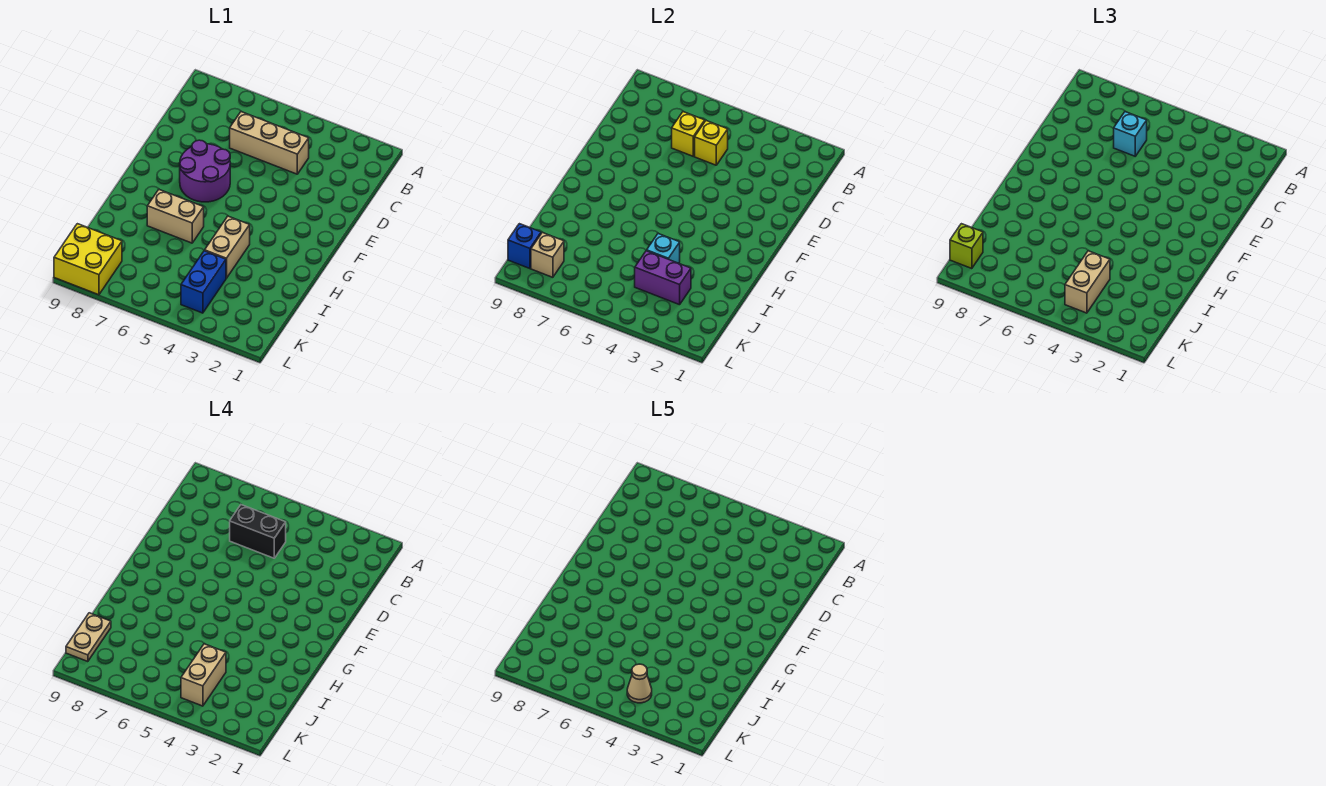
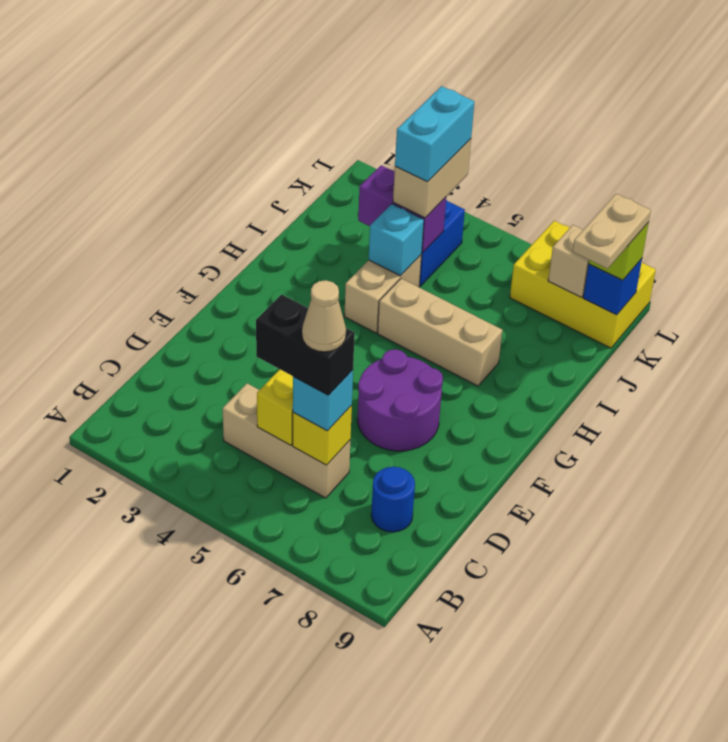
none -> blue round brick C8 level 1
tan brick H6:H7 level 1 -> tan brick H5:H7 level 1
tan brick J4:K4 level 4 -> cyan brick J4:K4 level 4
tan cone K4 level 5 -> tan cone C6 level 5
yellow brick K8:L9 level 1 -> yellow brick K7:L9 level 1

